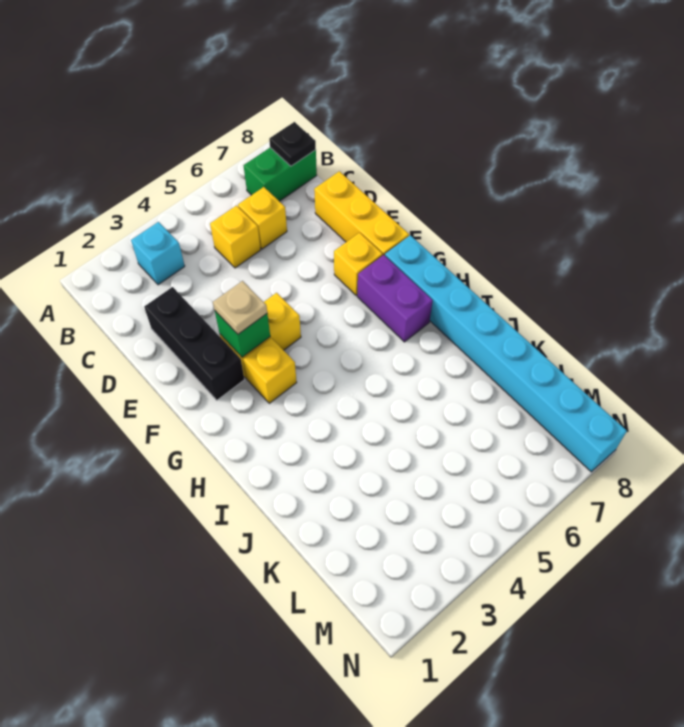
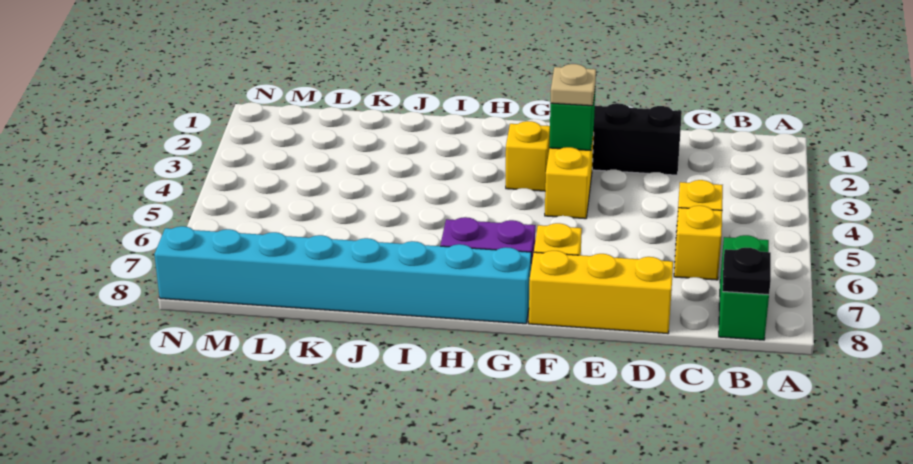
cyan brick B3 level 1 -> none

